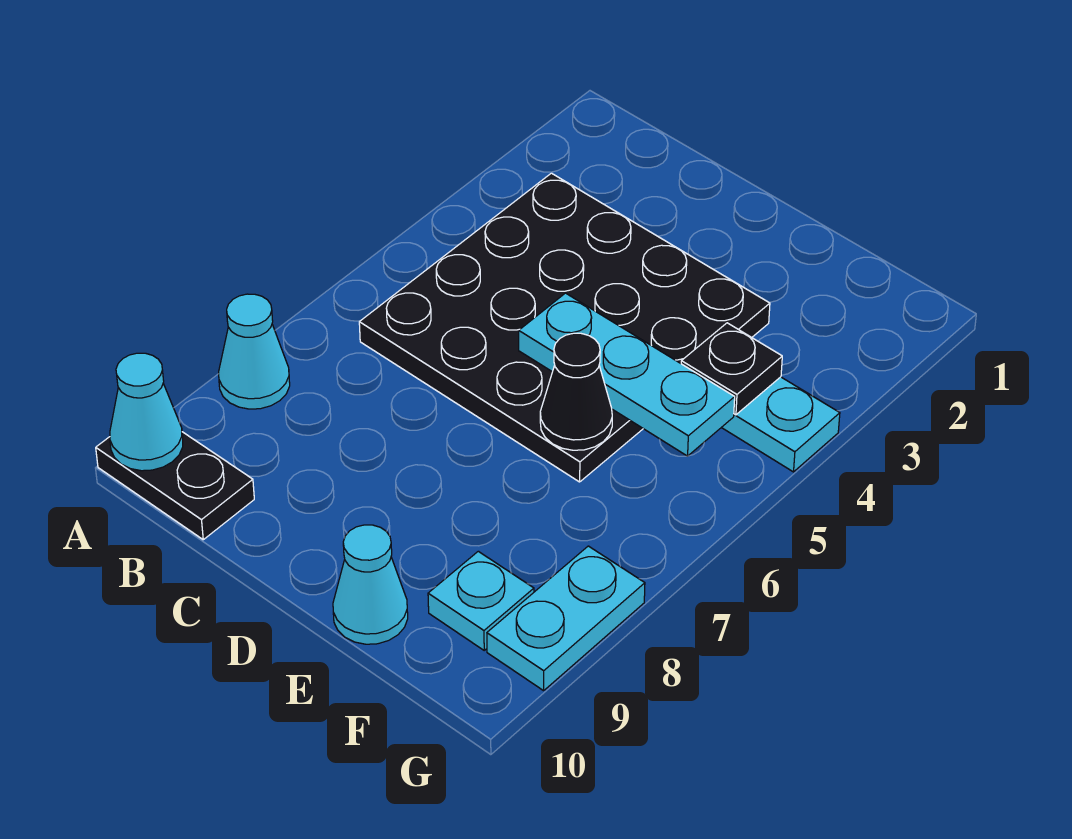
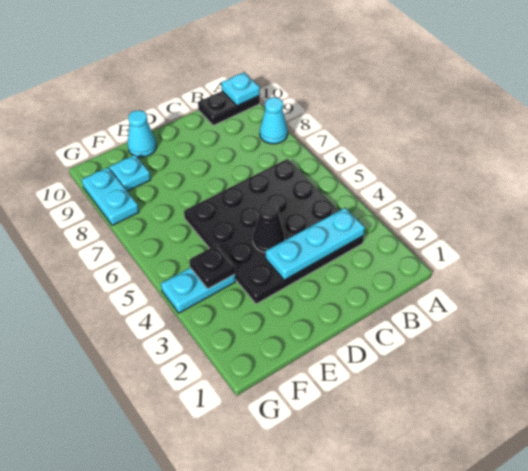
cyan cone A10 level 2 -> cyan plate A10 level 2
cyan plate D5:F5 level 2 -> cyan plate B3:D3 level 2
black cone E6 level 2 -> black cone D4 level 2

